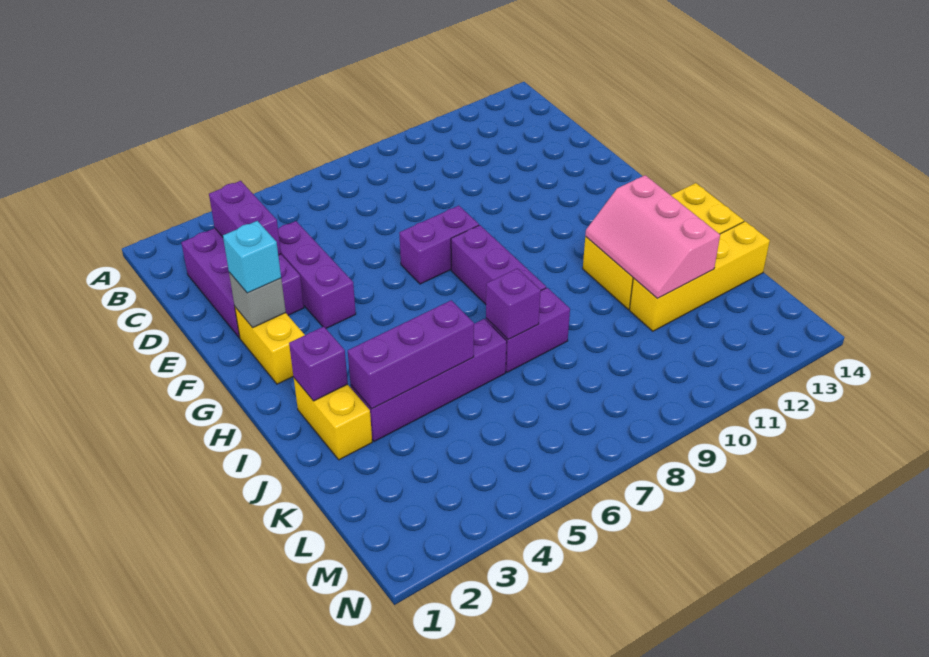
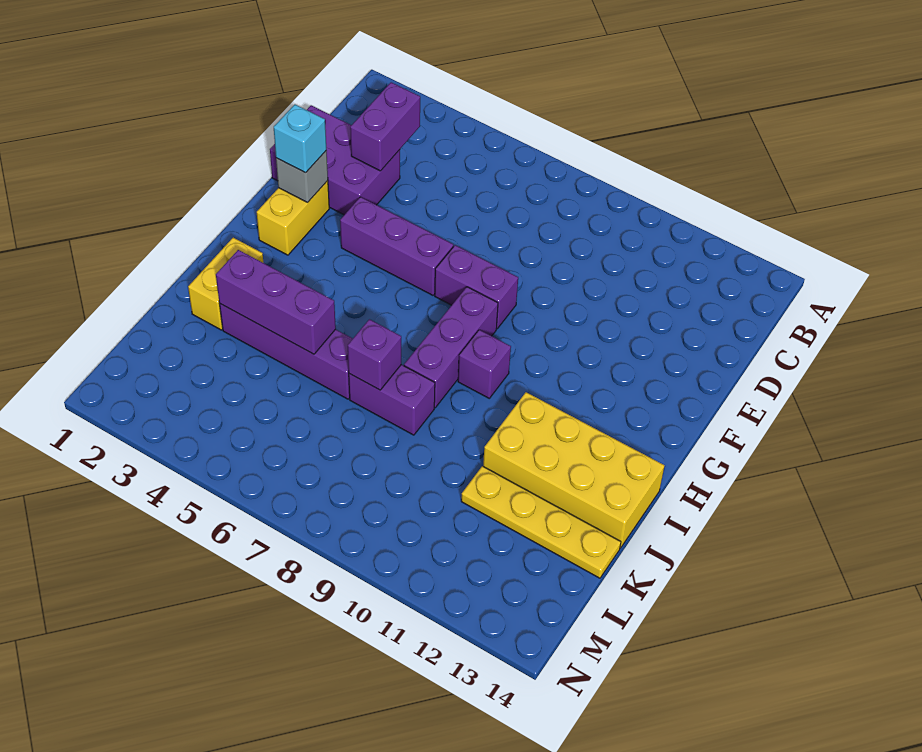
purple brick C2:E3 level 1 -> purple brick D1:E3 level 1
purple brick D4:F4 level 1 -> purple brick F4:F6 level 1
purple brick I2 level 2 -> purple brick H9 level 1
pink slope I11:K12 level 2 top 12 -> none
yellow brick K11:K14 level 1 -> yellow plate K11:K14 level 1

